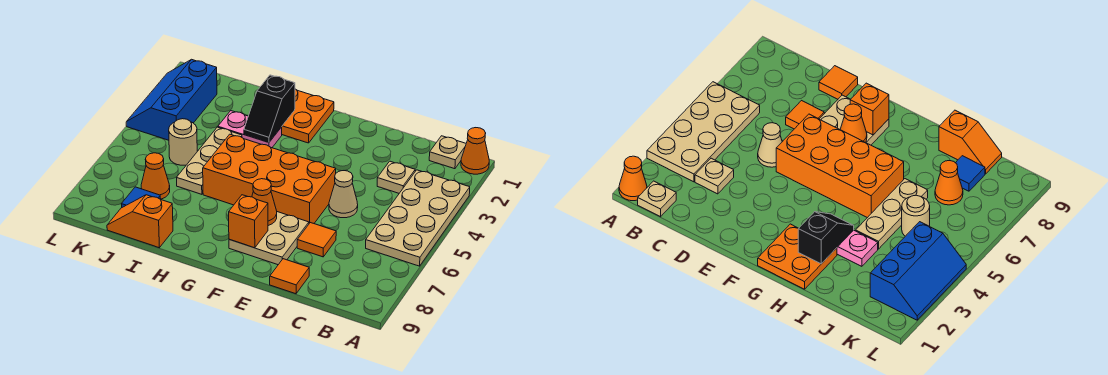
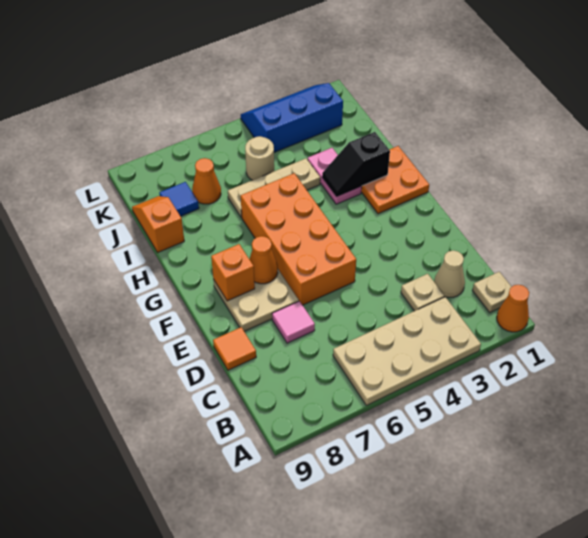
tan cone D5 level 1 -> tan cone C2 level 1
orange tile D7 level 1 -> pink tile D7 level 1

